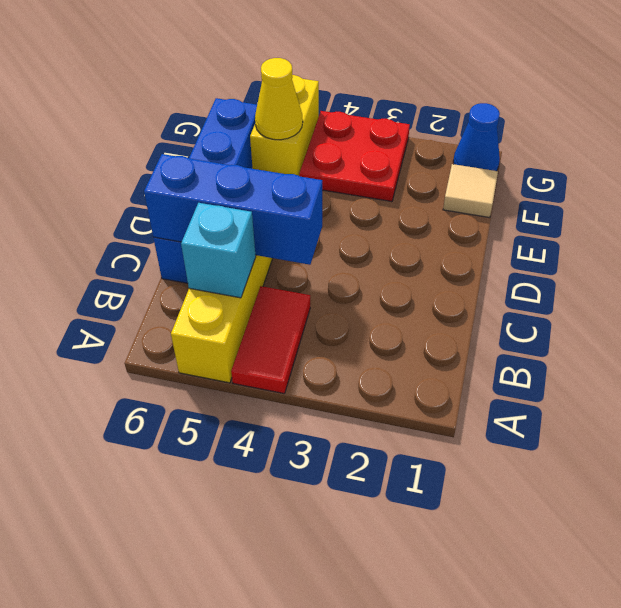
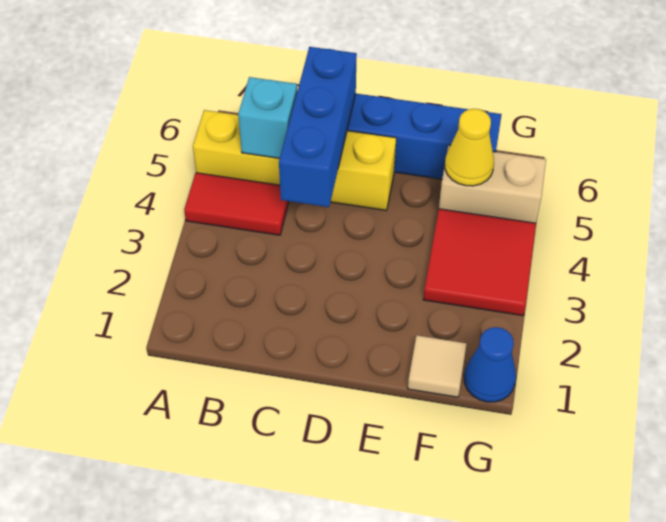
red plate F3:G4 level 1 -> red tile F3:G4 level 1
yellow brick F5:G5 level 1 -> tan brick F5:G5 level 1

